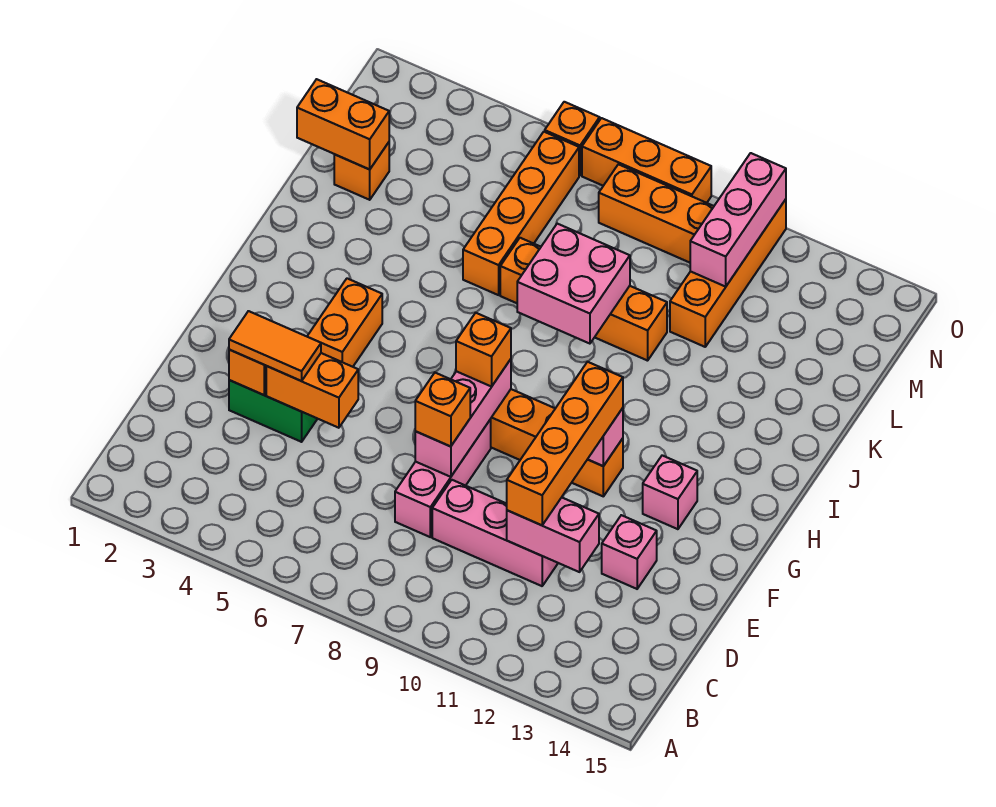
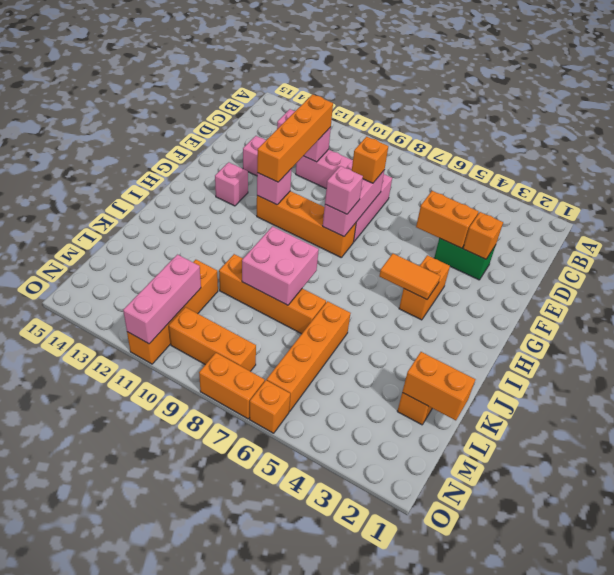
orange tile E3:E4 level 3 -> orange tile H4:H5 level 2
orange brick G8 level 3 -> pink brick G8 level 3
orange brick O7:O9 level 1 -> orange brick O7:O8 level 1

